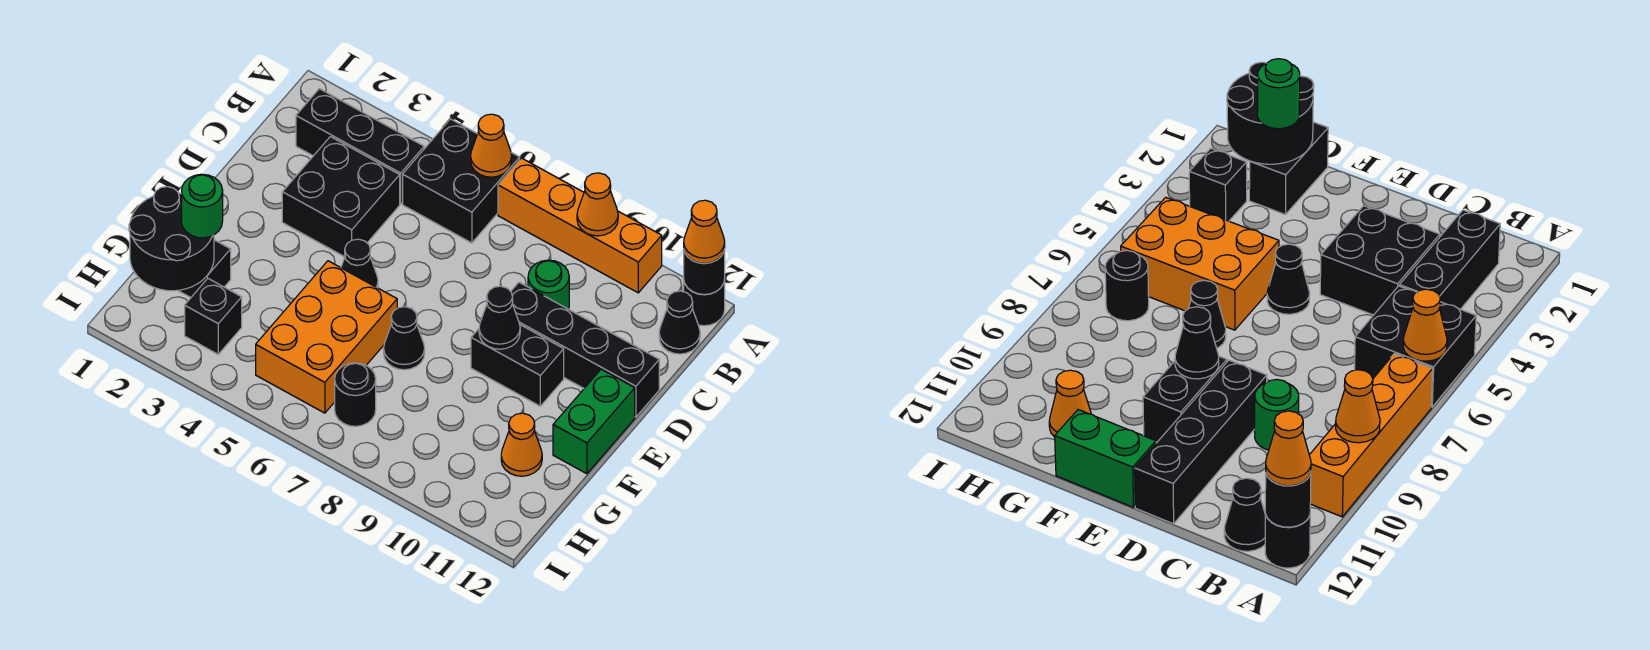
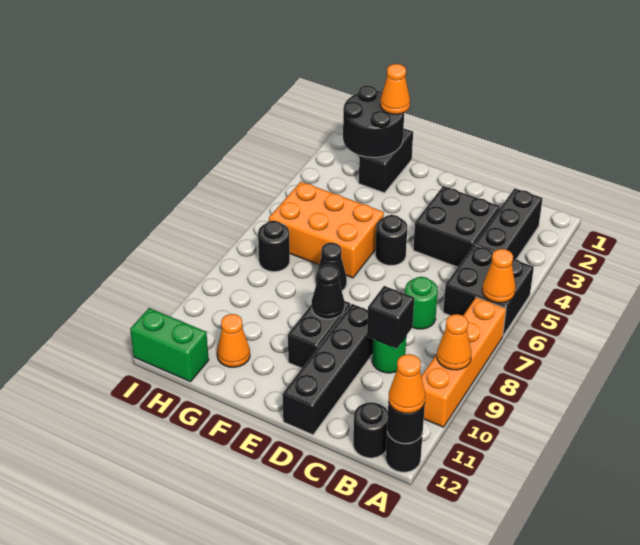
black cone B12 level 1 -> black round brick B12 level 1
black cone E5 level 1 -> black round brick E5 level 1
green brick E12:F12 level 1 -> green brick H12:I12 level 1
none -> orange cone G1 level 3
green round brick G2 level 3 -> green round brick C7 level 1
black brick H3 level 1 -> black brick C9 level 2

